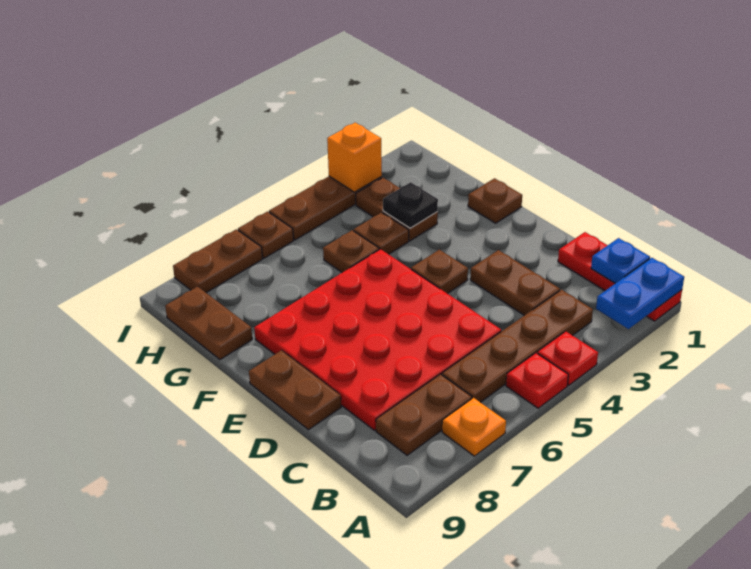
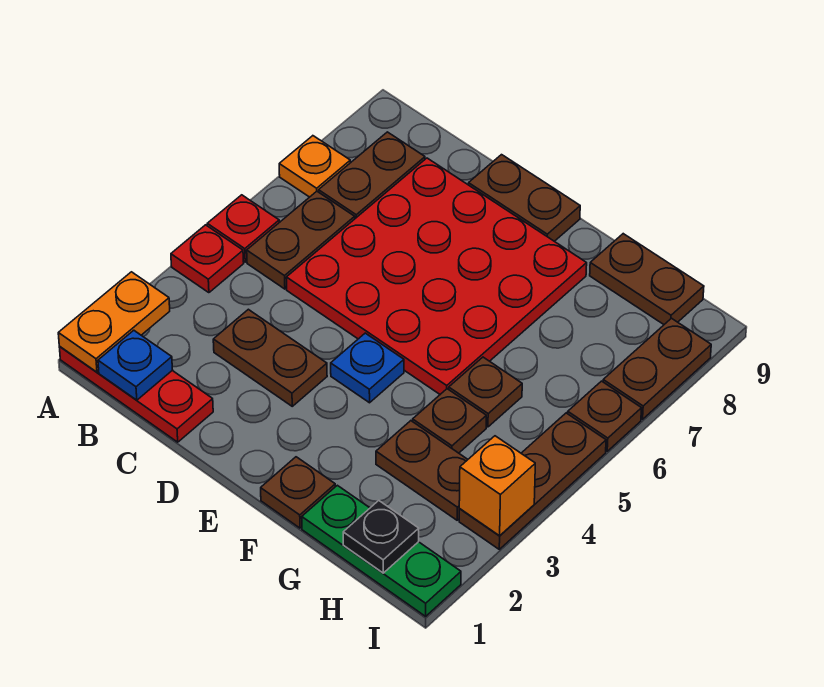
blue plate A1:A2 level 2 -> orange plate A1:A2 level 2
brown plate B3:B6 level 1 -> brown plate B5:B6 level 1
brown plate E4 level 1 -> blue plate E4 level 1
none -> green plate G1:I1 level 1
black plate G3 level 2 -> black plate H1 level 2

